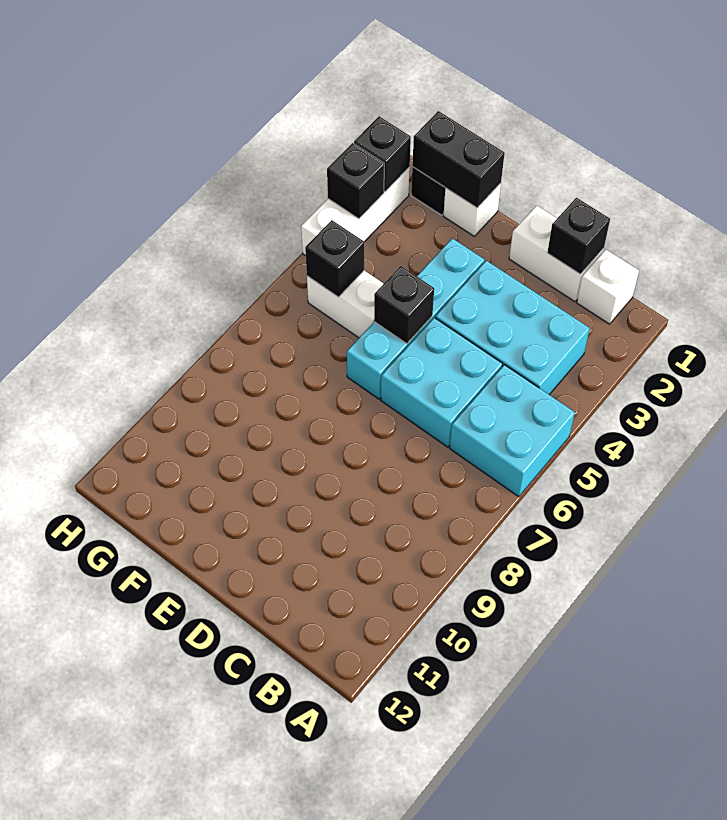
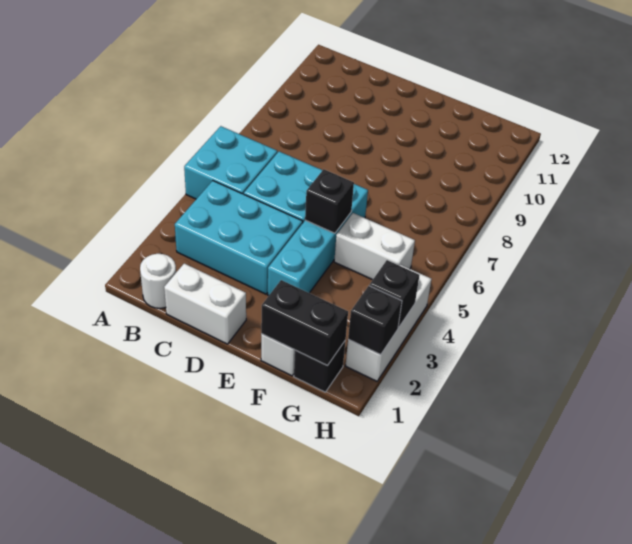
white brick B1 level 1 -> white round brick B1 level 1
black brick C1 level 2 -> none
black brick G5 level 2 -> none

